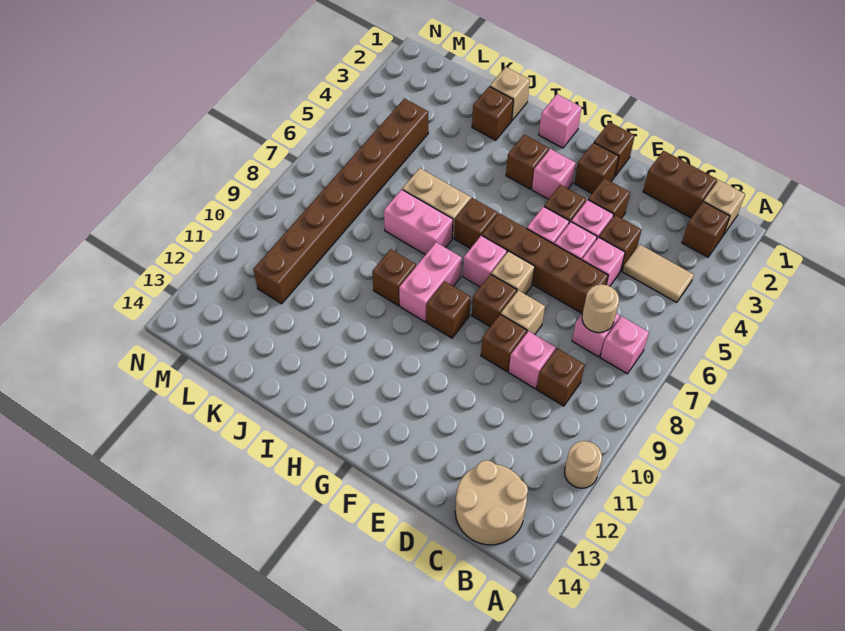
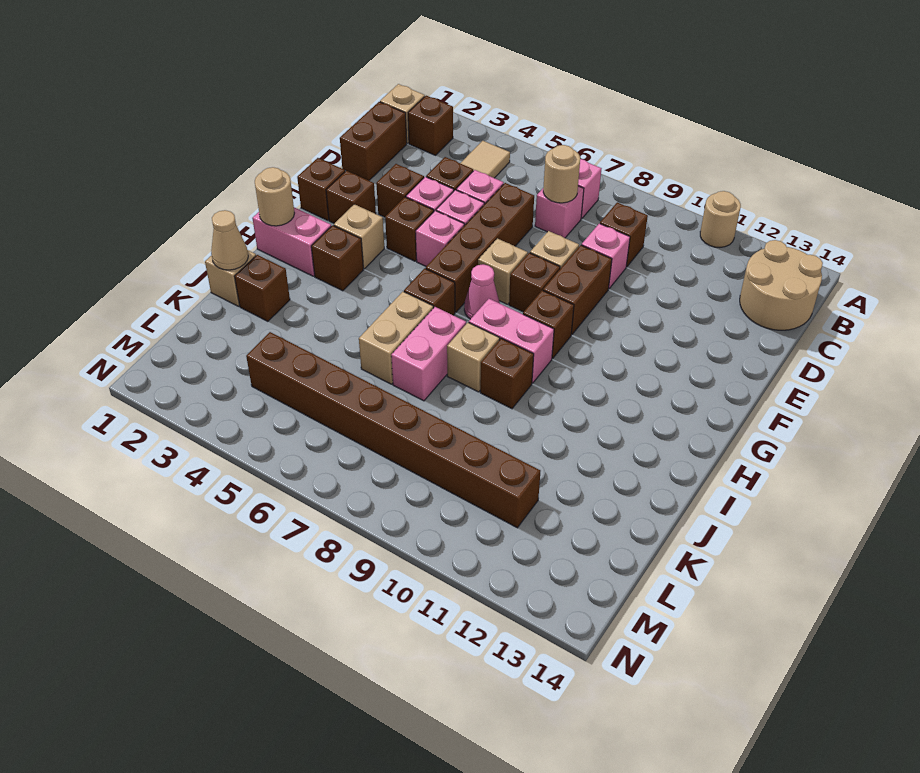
brown brick E9 level 1 -> brown brick E9:F9 level 1
pink brick G3 level 1 -> tan brick G3 level 1
pink brick G7 level 1 -> pink cone G7 level 1
pink brick H1 level 1 -> pink brick H1:H2 level 1
none -> tan round brick H1 level 2
none -> tan brick I8 level 1
none -> tan cone J1 level 2

